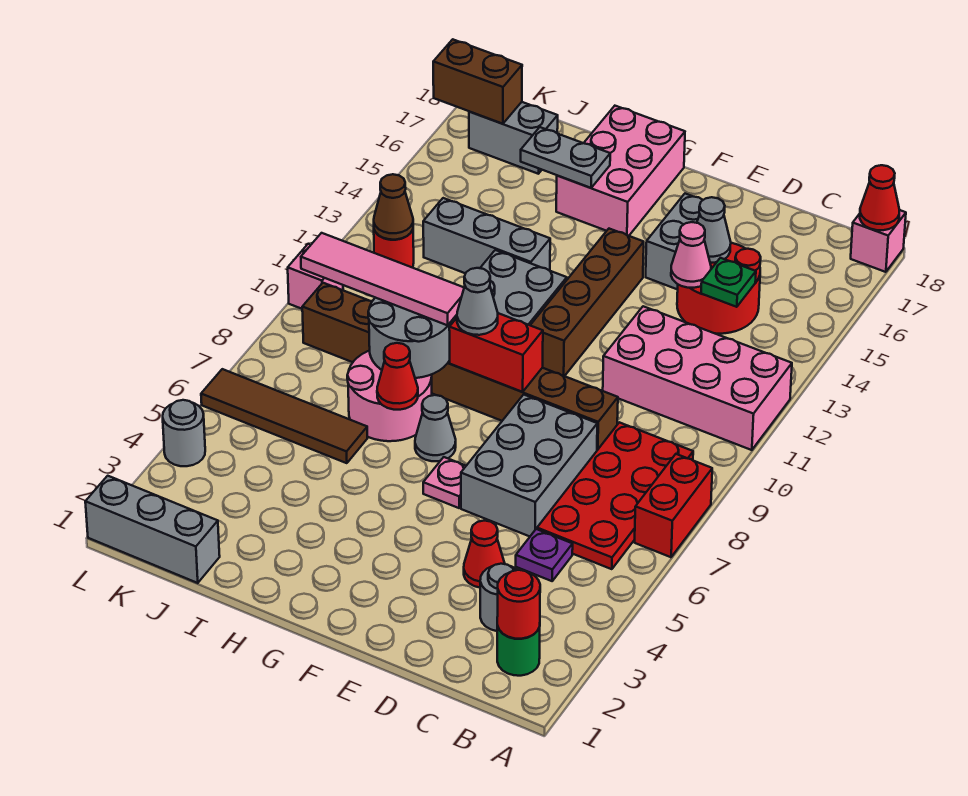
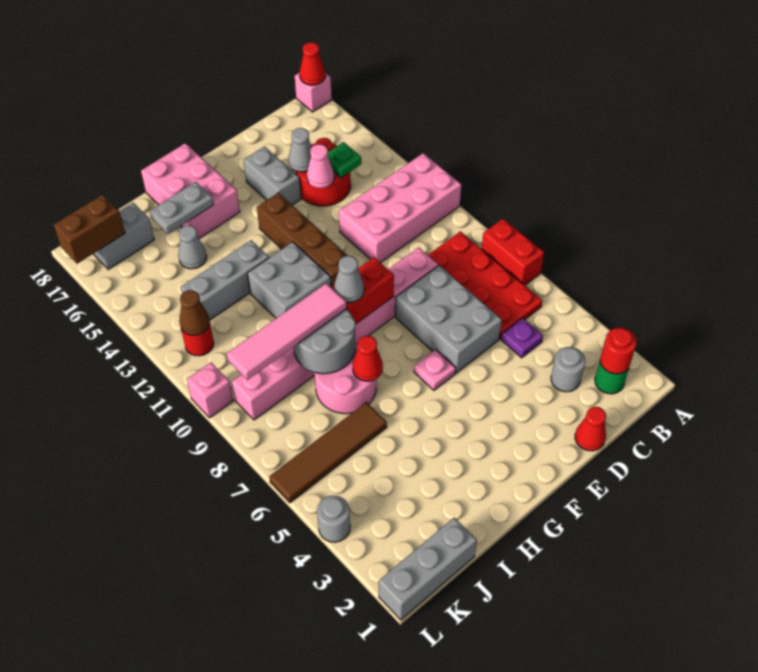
red cone D4 level 1 -> red cone D1 level 1
brown brick D9:K9 level 1 -> pink brick D9:K9 level 1
grey cone G7 level 1 -> grey cone I15 level 1

